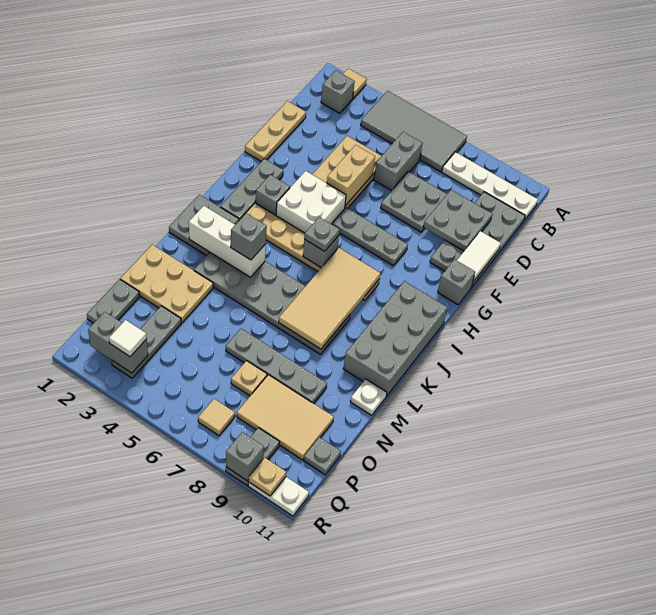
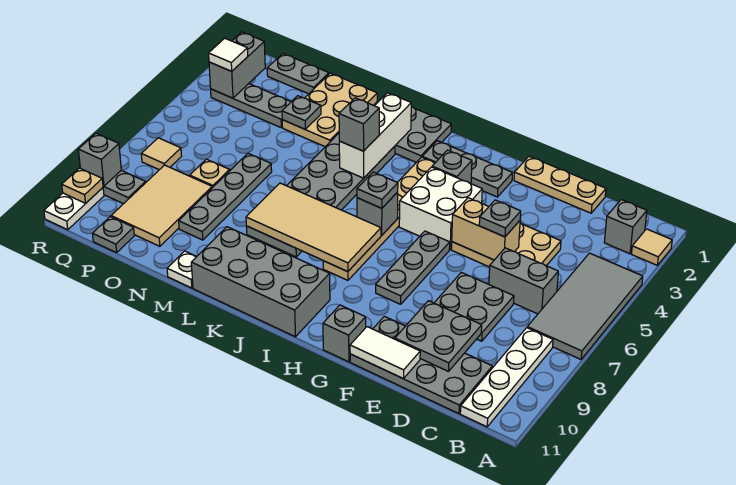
none -> grey plate E5 level 3
none -> grey plate N3 level 2

